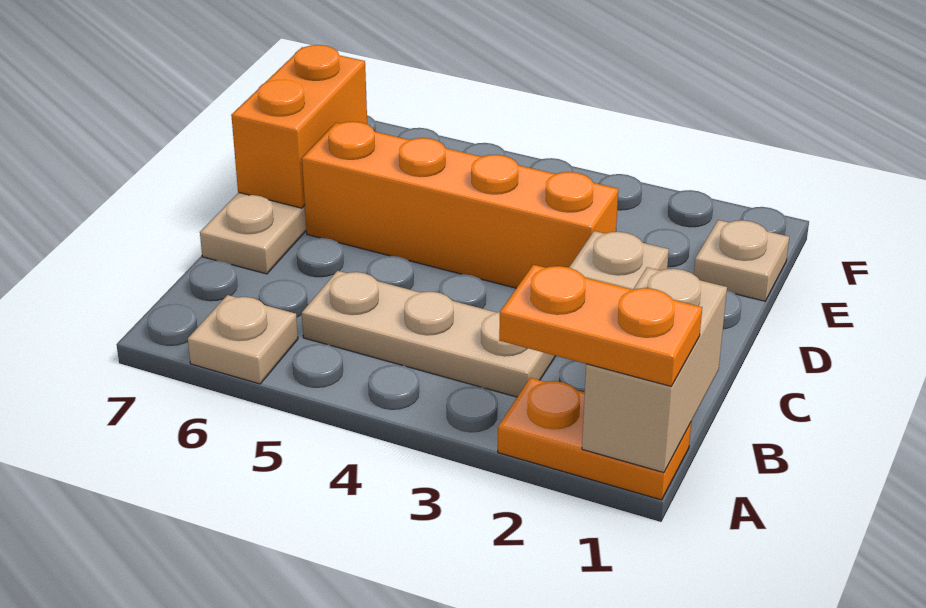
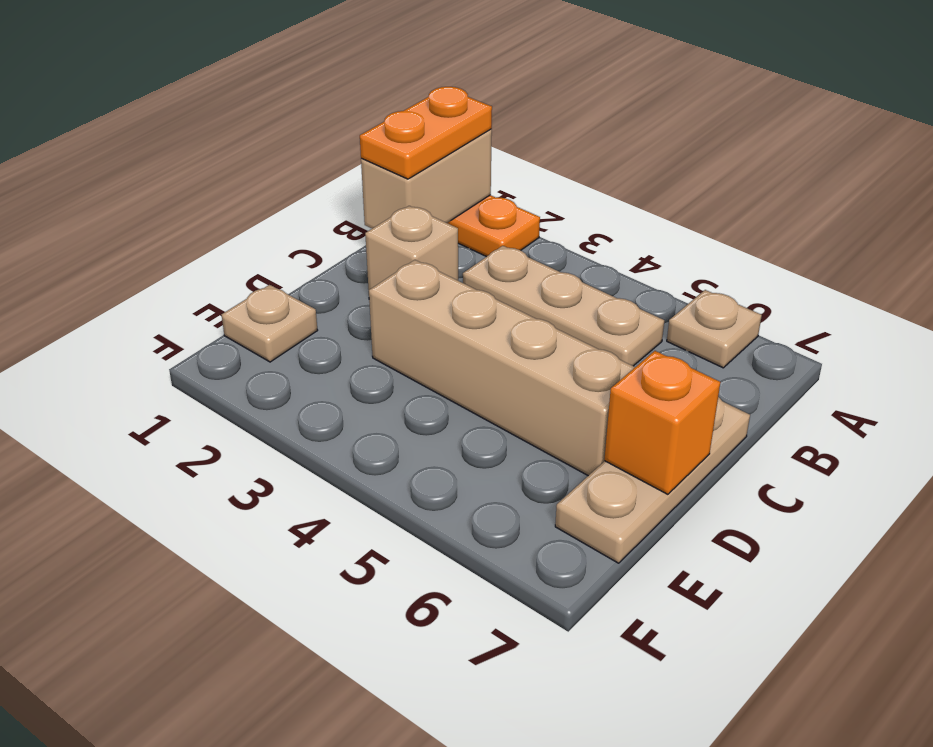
orange plate A1:A2 level 3 -> orange plate A1:B1 level 3
orange brick D3:D6 level 1 -> tan brick D3:D6 level 1
orange brick D7:E7 level 2 -> orange brick D7 level 2

